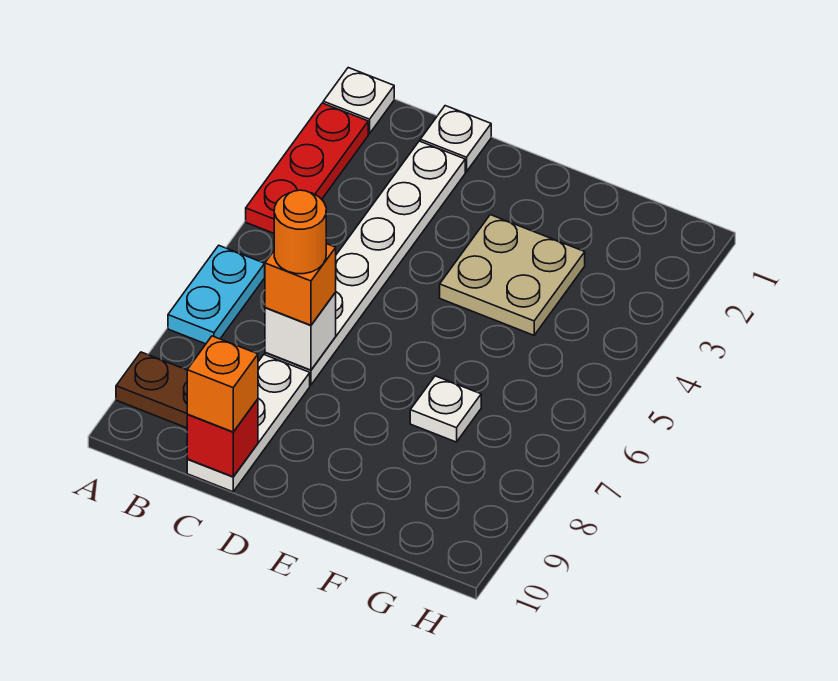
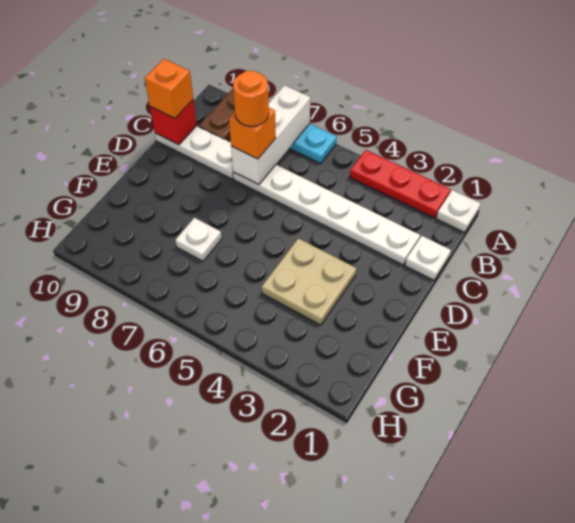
white brick C7 level 2 -> white brick A7:C7 level 2

